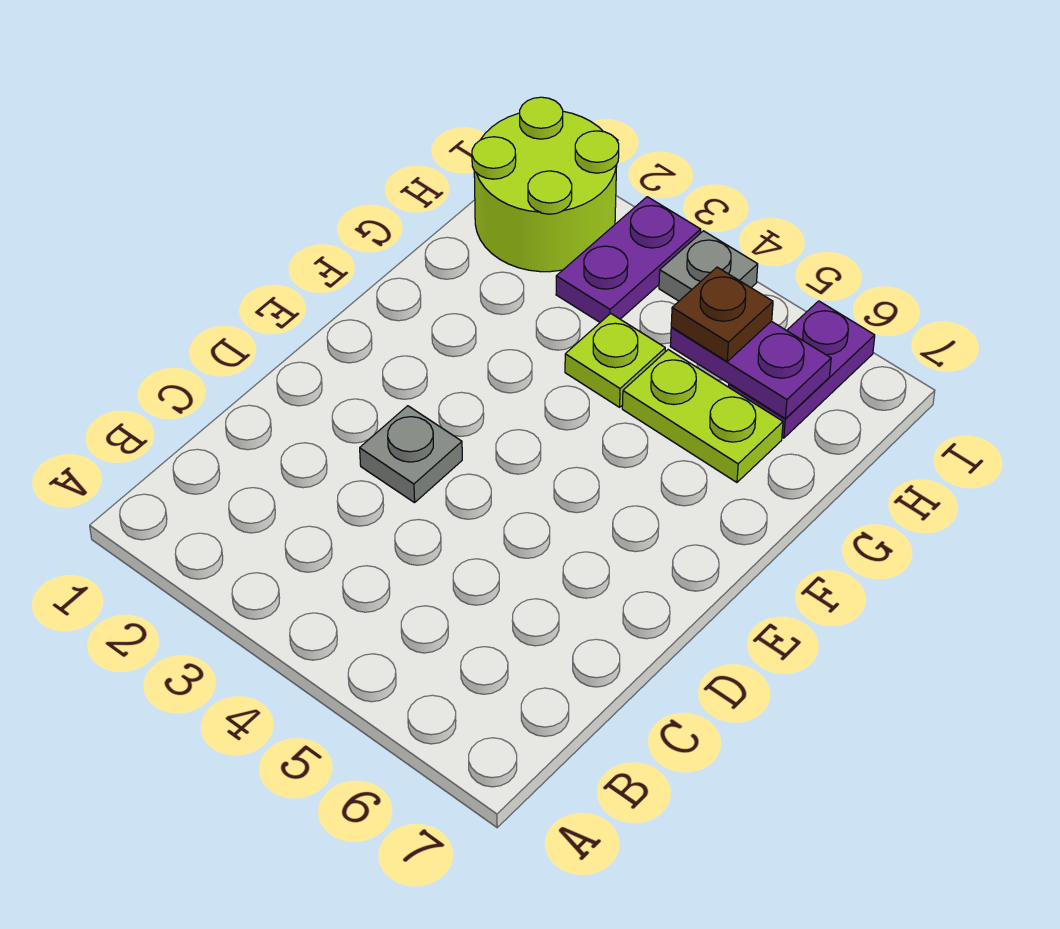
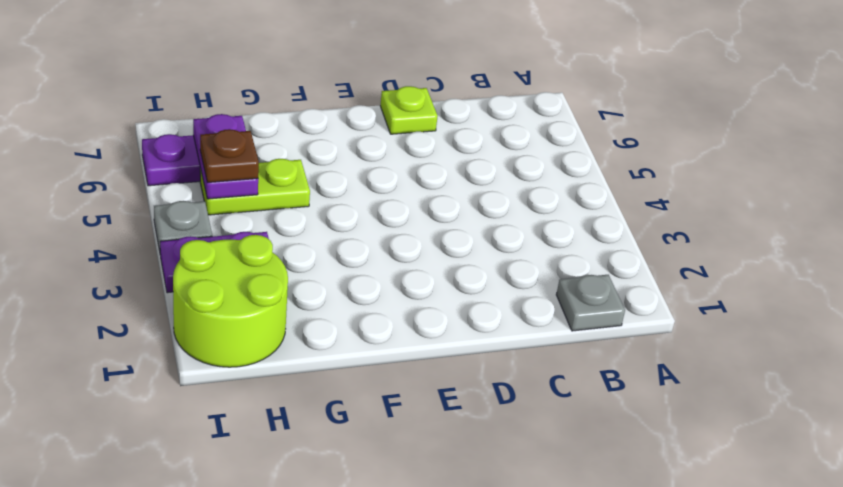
grey plate D3 level 1 -> grey plate B1 level 1
lime plate G4 level 1 -> lime plate D7 level 1
lime plate G5:G6 level 1 -> lime plate G5:H5 level 1

